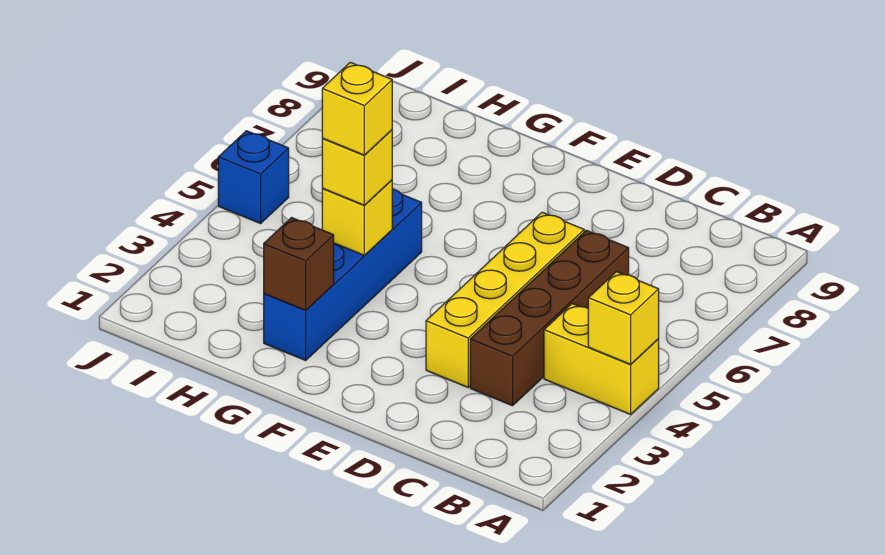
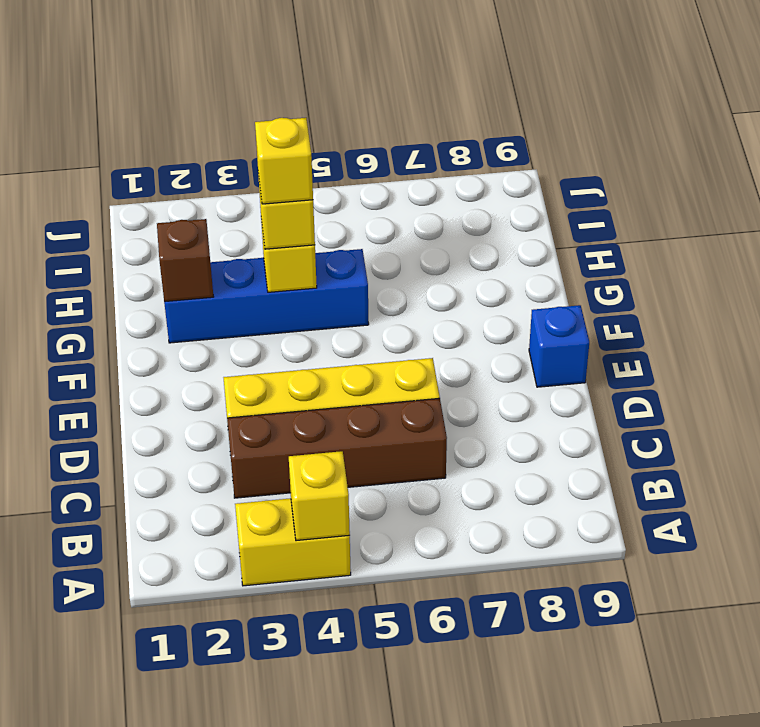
yellow brick A4:B4 level 1 -> yellow brick A3:A4 level 1
blue brick J5 level 1 -> blue brick E9 level 1

